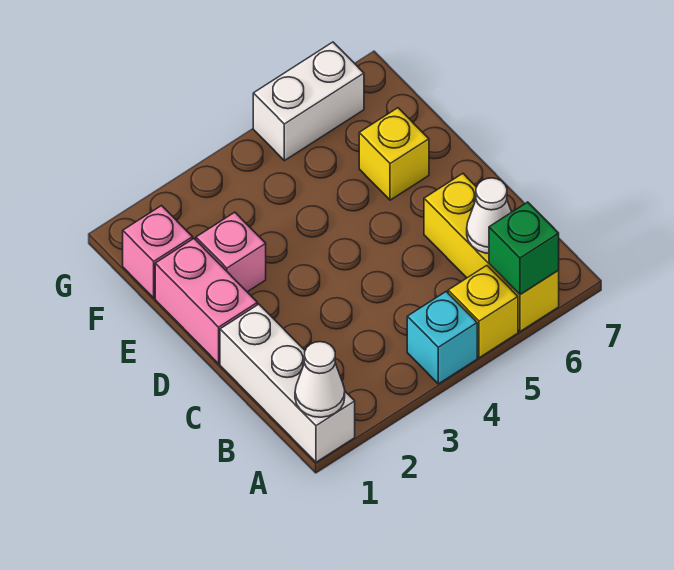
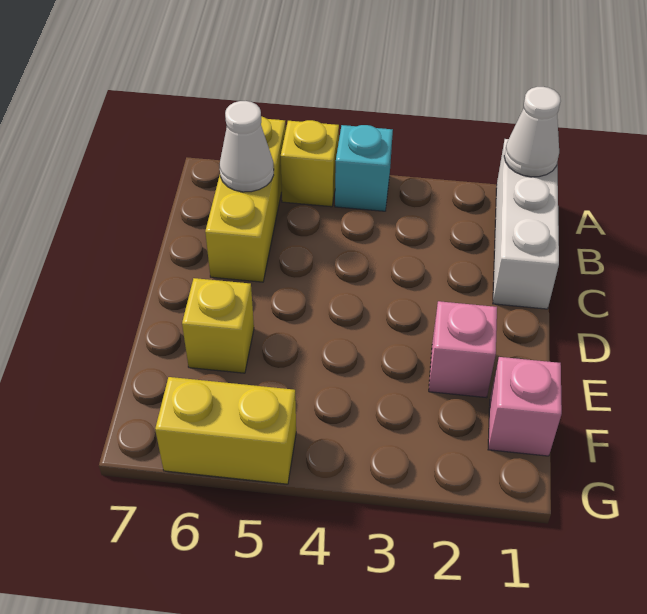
green brick A6 level 2 -> none
pink brick D1:E1 level 1 -> none
white brick G5:G6 level 1 -> yellow brick G5:G6 level 1

